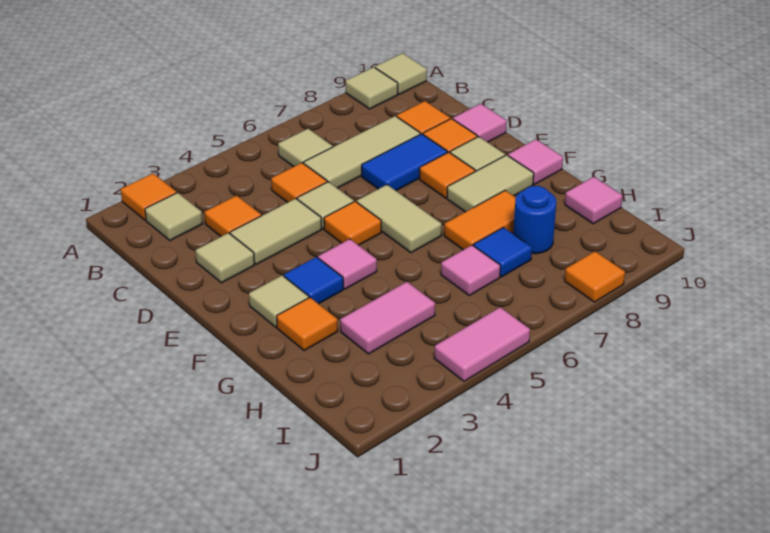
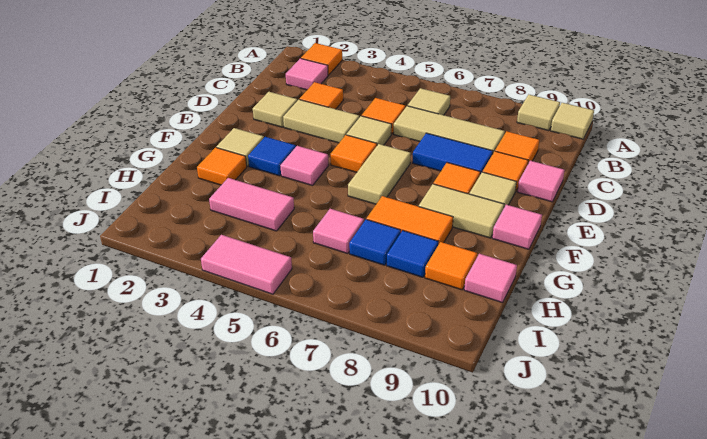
tan tile B2 level 1 -> pink tile B2 level 1
blue round brick H8 level 1 -> blue tile H8 level 1
orange tile J8 level 1 -> orange tile H9 level 1

